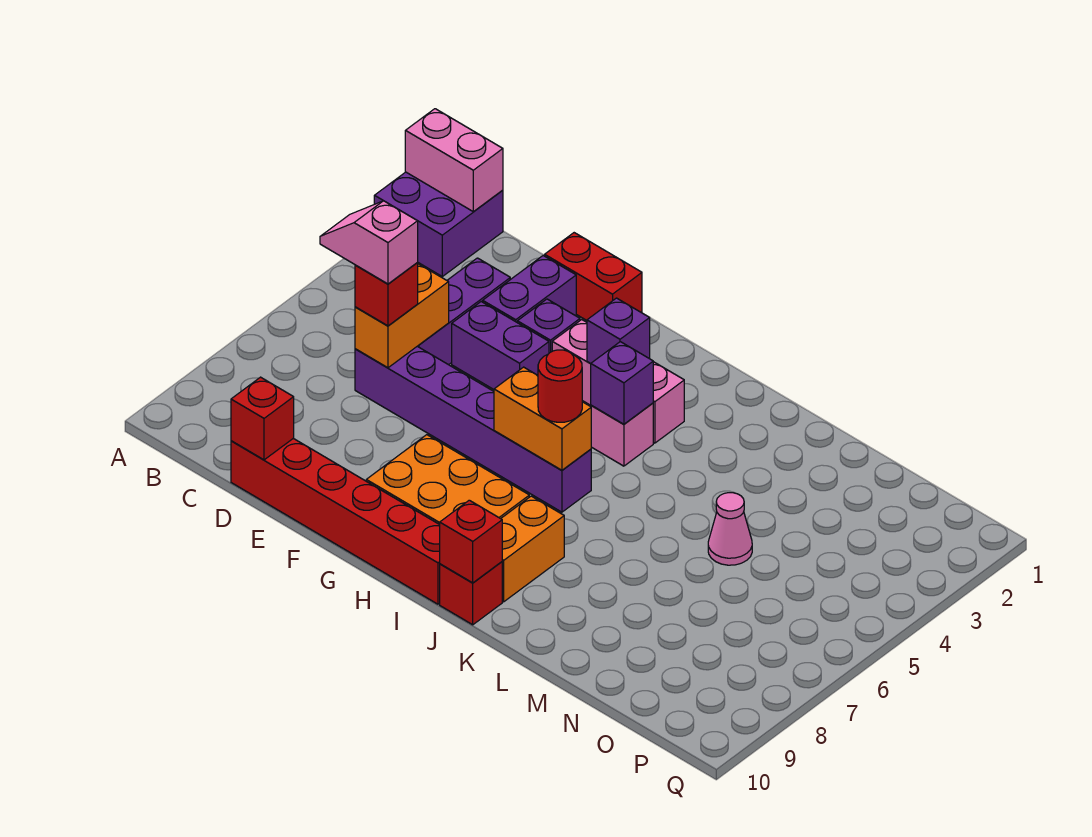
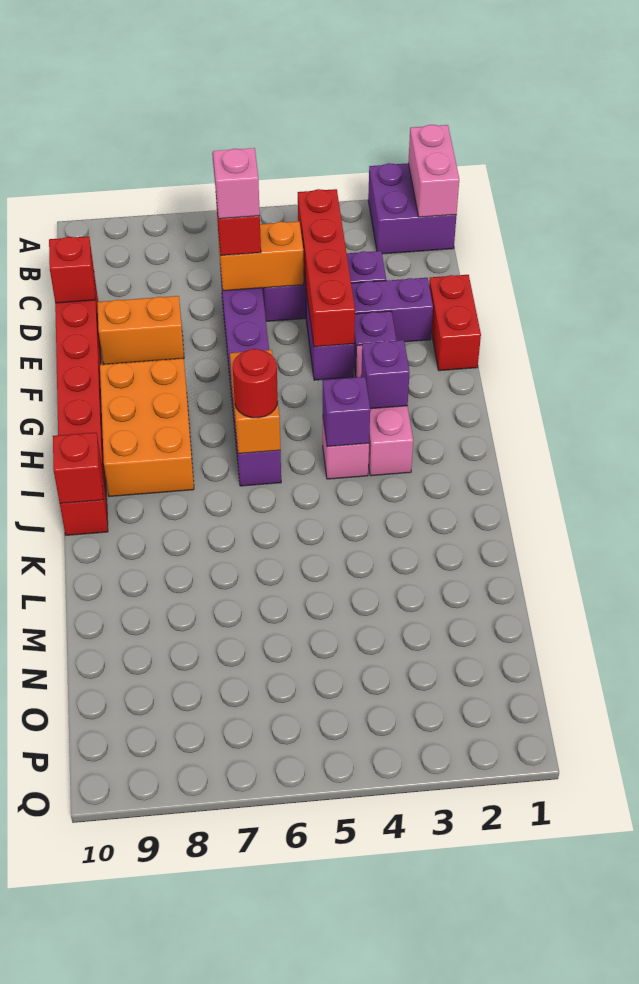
none -> red brick C4:F4 level 2
orange brick J8:J9 level 1 -> orange brick E8:E9 level 1
pink cone M5 level 1 -> none

